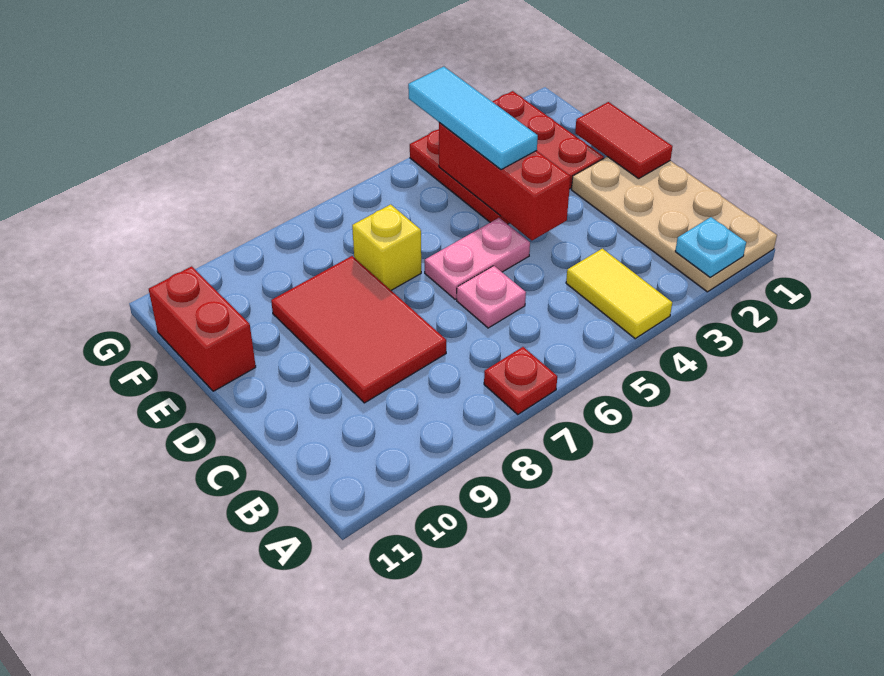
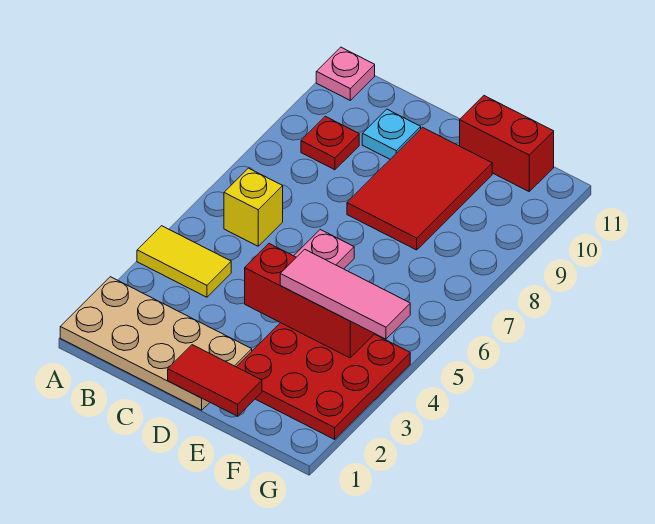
cyan plate A2 level 2 -> cyan plate C10 level 1
red plate A7 level 1 -> red plate B9 level 1
pink plate C6 level 1 -> pink plate A11 level 1
red tile C8:E9 level 1 -> red tile D8:E10 level 1
cyan tile E4:G4 level 3 -> pink tile E4:G4 level 3
yellow brick E7 level 1 -> yellow brick B6 level 1

